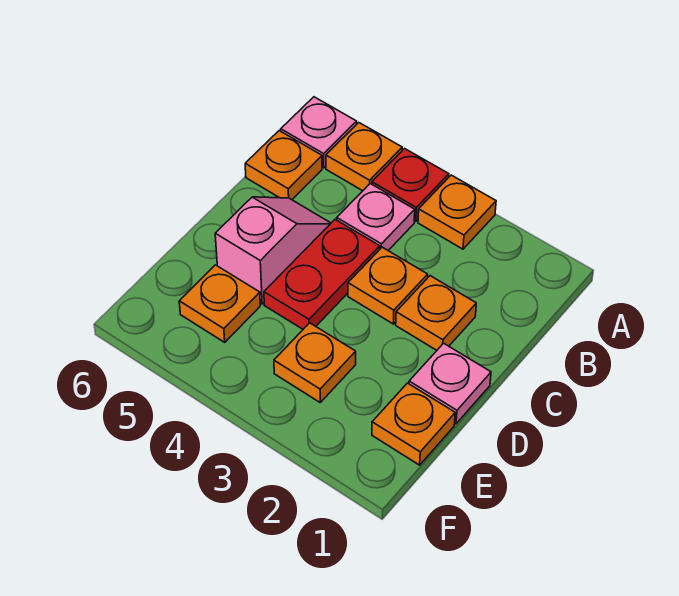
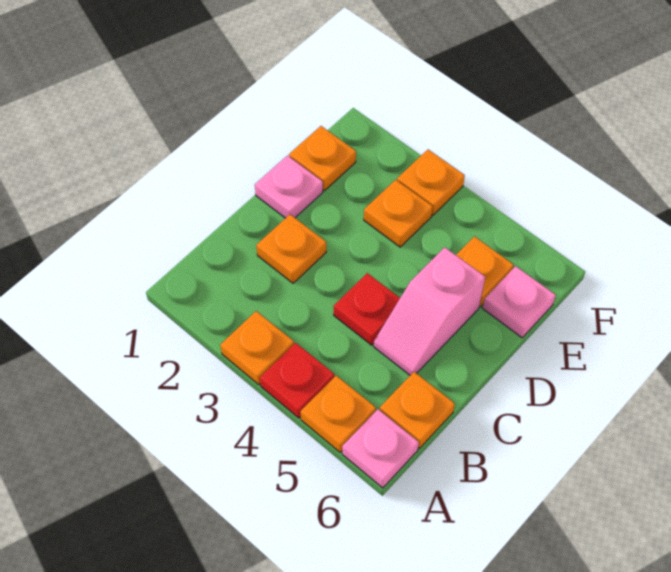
pink plate B4 level 1 -> pink plate E6 level 1
orange plate C3 level 1 -> orange plate F3 level 1
red plate C4:D4 level 1 -> red plate C4 level 1

